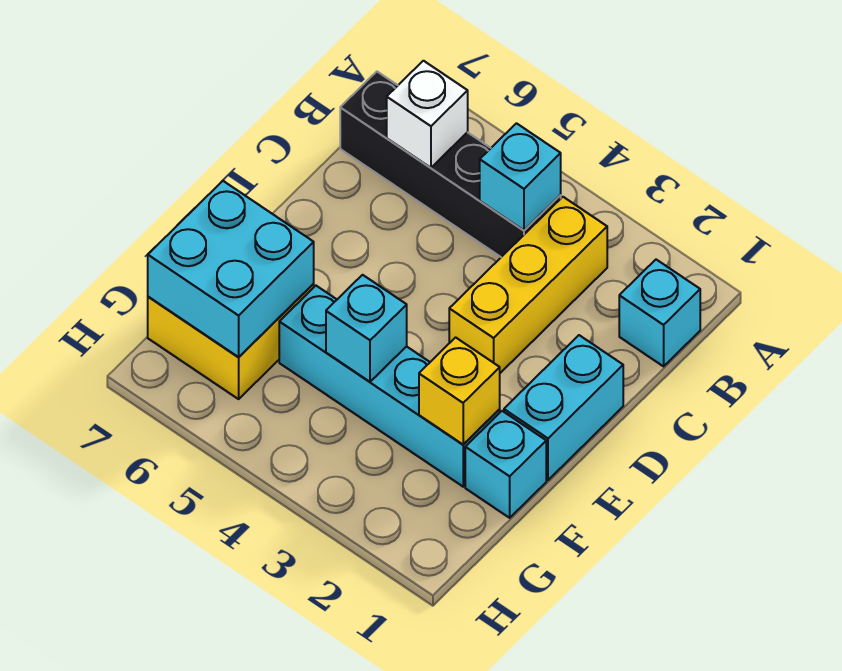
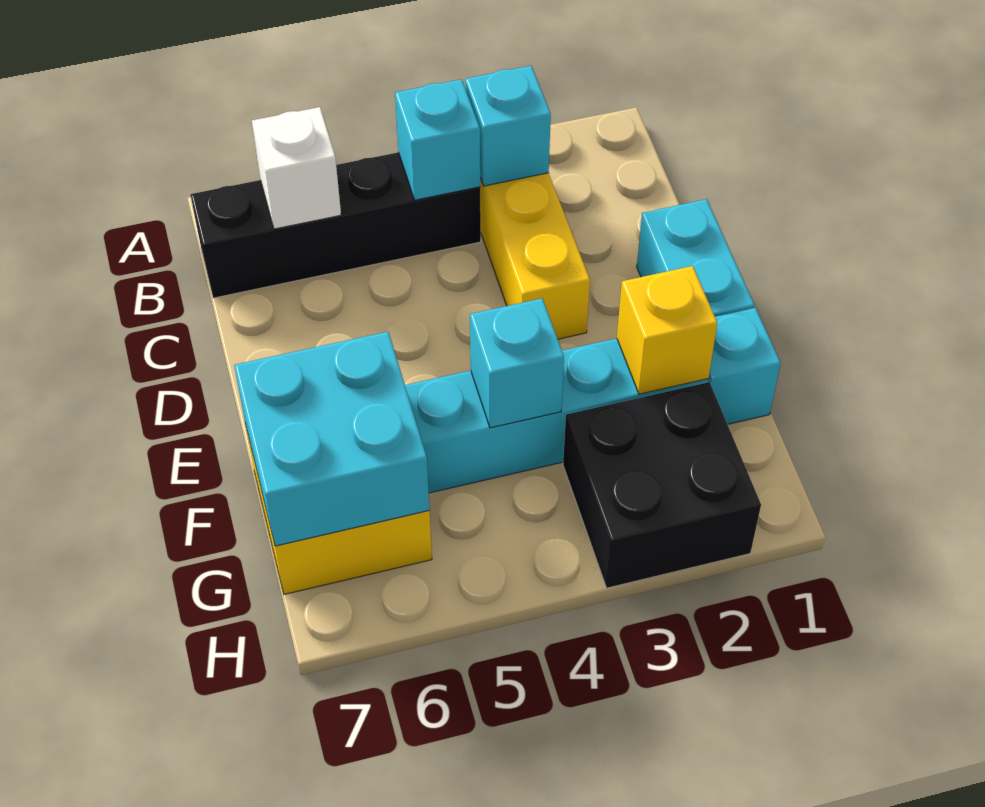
cyan brick B1 level 1 -> cyan brick B3 level 2
none -> black brick G2:H3 level 1

